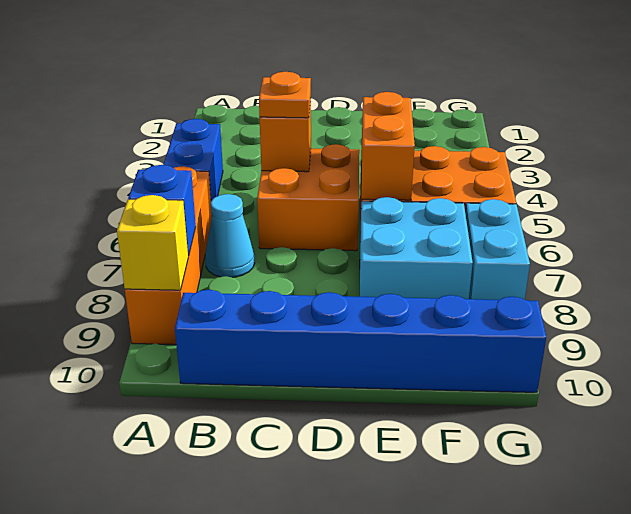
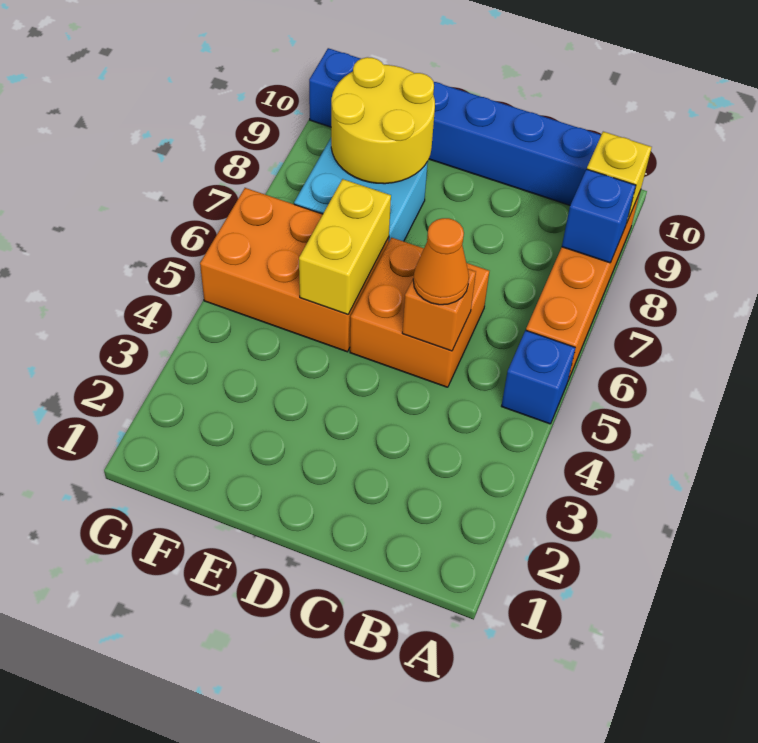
blue brick A4:A5 level 1 -> blue brick A5 level 1
cyan cone B7 level 1 -> none
orange plate C5 level 3 -> orange cone C5 level 3
orange brick E5:E6 level 2 -> yellow brick E5:E6 level 2
none -> yellow round brick E8:F9 level 2
cyan brick G7:G8 level 1 -> none

